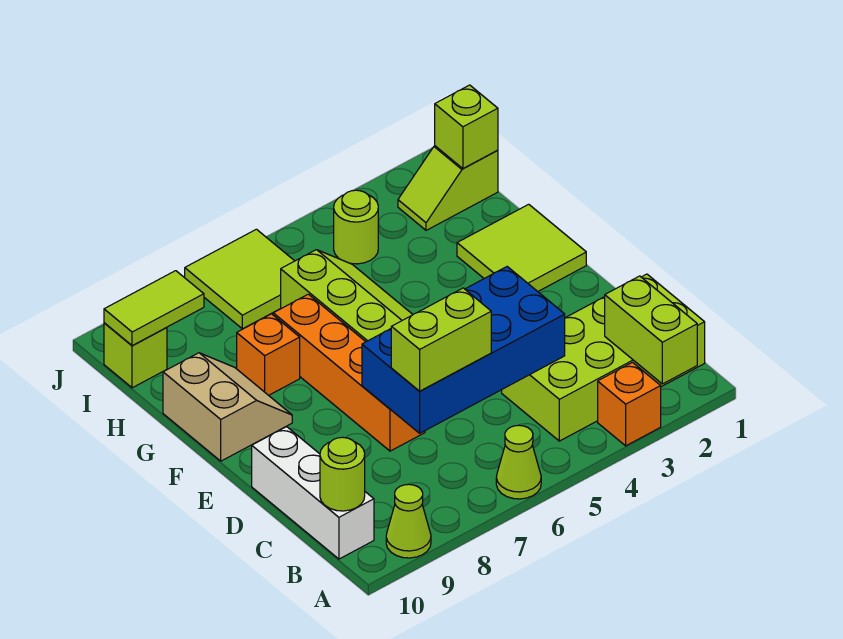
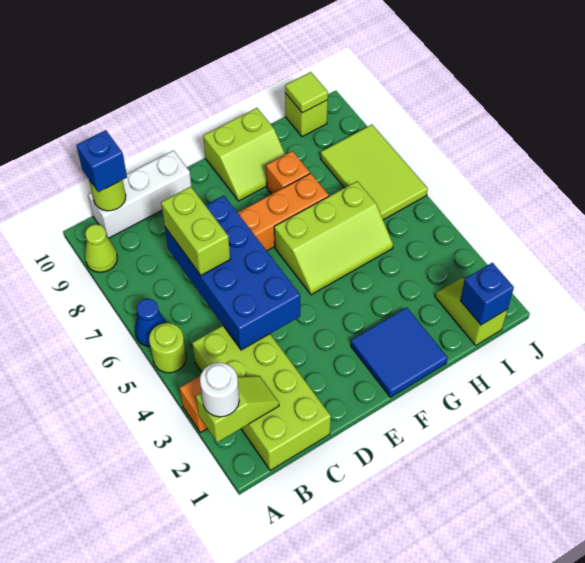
lime brick A2:B2 level 2 -> lime slope A2:B2 level 2 top A
none -> white round brick A2 level 3
lime cone A6 level 1 -> blue cone A6 level 1
none -> blue brick B10 level 3
lime tile F1:G2 level 1 -> blue tile F1:G2 level 1
tan slope F9:G10 level 1 top 10 -> lime slope F9:G10 level 1 top 10
lime brick I1 level 2 -> blue brick I1 level 2
lime round brick I4 level 1 -> lime round brick A5 level 1
lime tile I6:J7 level 1 -> lime tile I6:J8 level 1
lime tile I9:I10 level 2 -> lime tile I10 level 2

